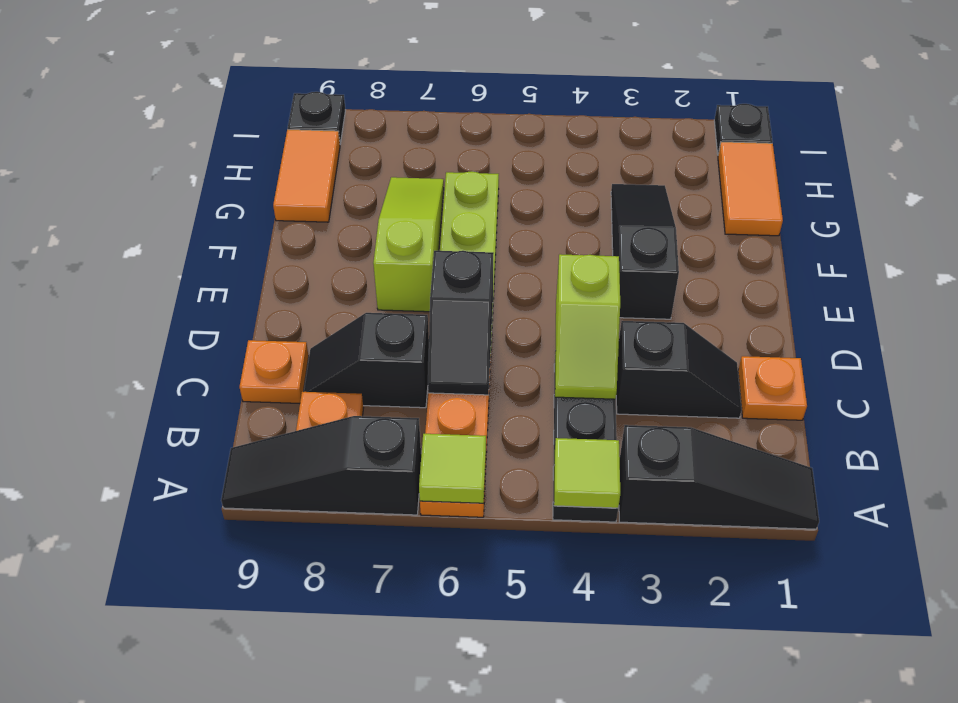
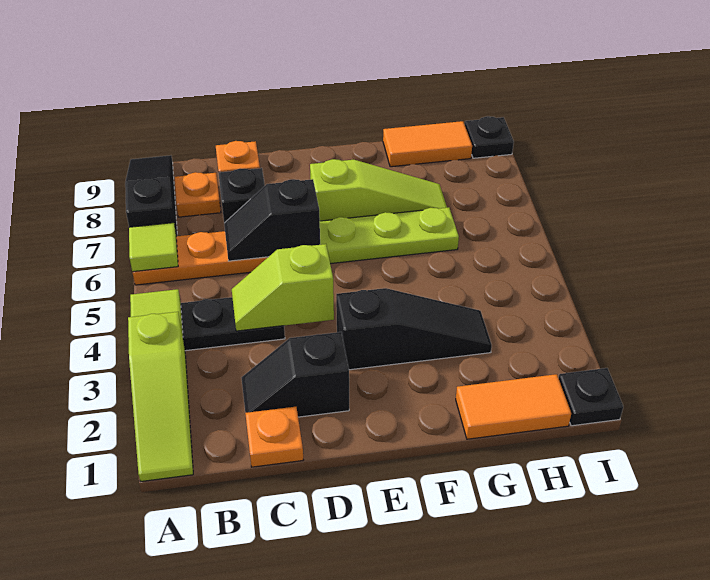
black slope A1:A3 level 1 top 3 -> lime slope A1:A3 level 1 top 3
black slope C2:C3 level 1 top 3 -> black slope C2:D2 level 1 top D

